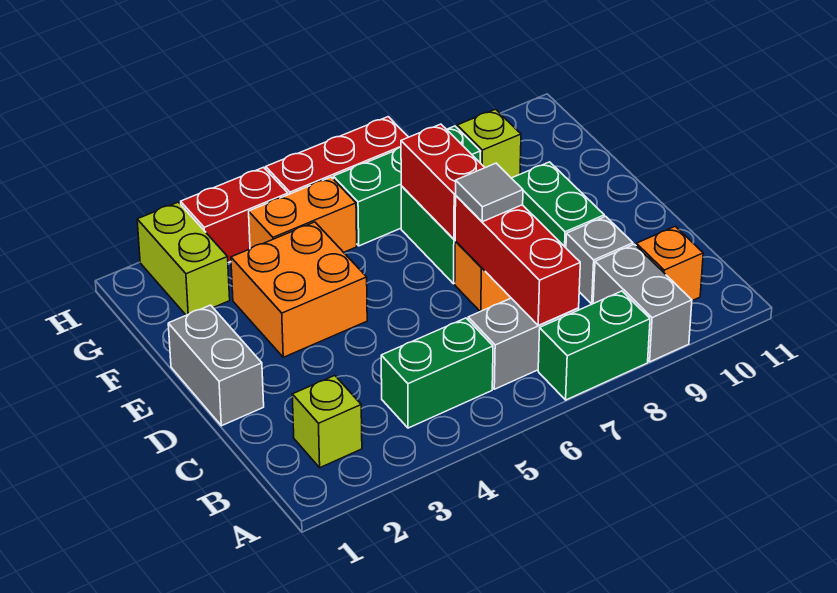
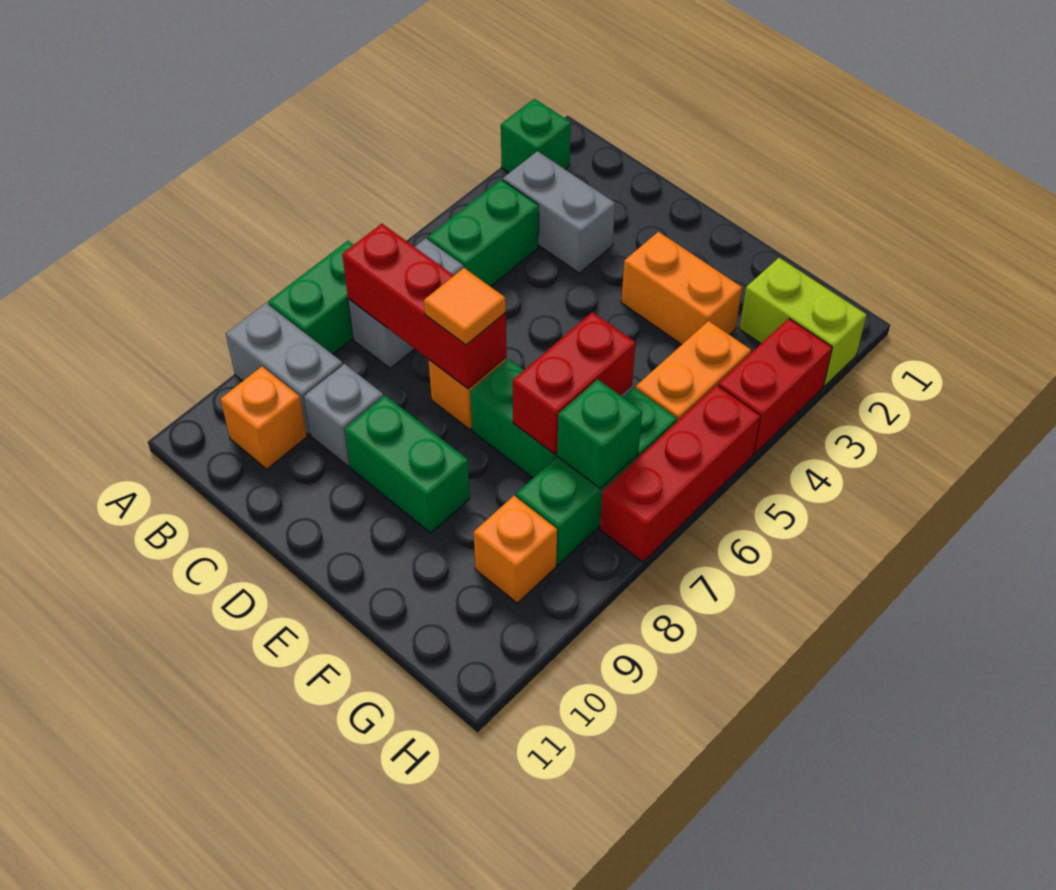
none -> green brick A2 level 1
lime brick B2 level 1 -> none
grey brick D1:E1 level 1 -> grey brick B3:C3 level 1
grey tile D7 level 3 -> orange tile D7 level 3
orange brick E3:F4 level 1 -> orange brick E3:F3 level 1
red brick E7:F7 level 2 -> red brick F6:F7 level 2
none -> green brick G7 level 2
lime brick G9 level 1 -> orange brick G9 level 1

